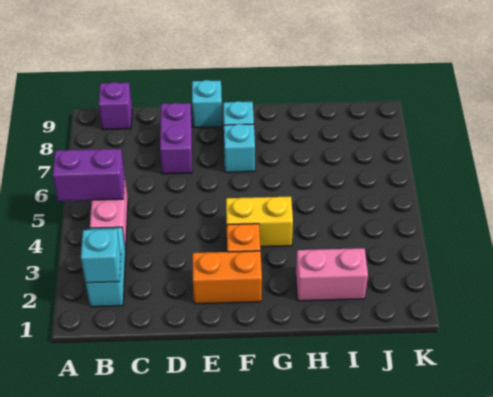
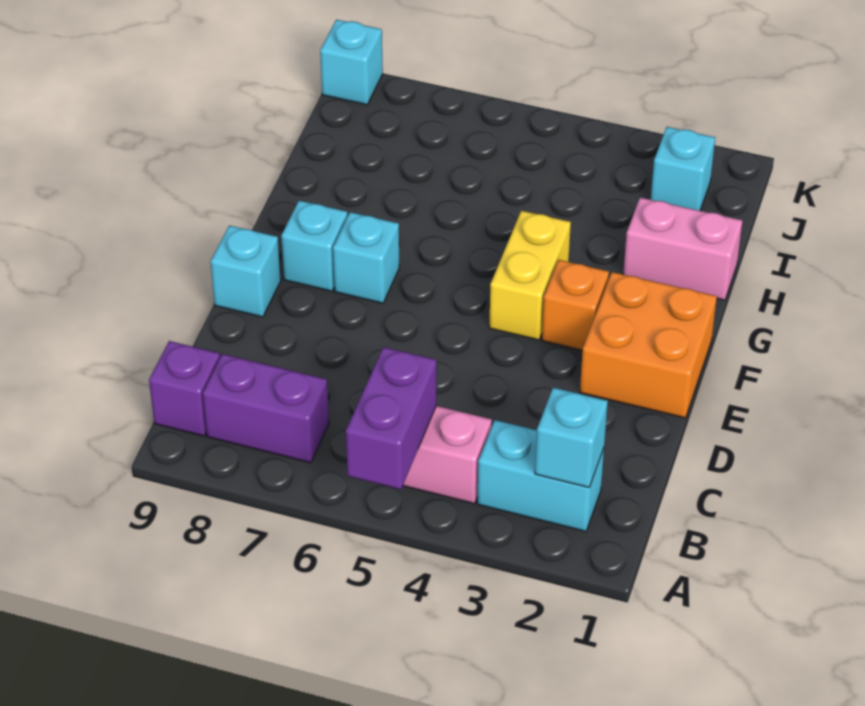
purple brick D7:D8 level 1 -> purple brick B7:B8 level 1
orange brick E2:F2 level 1 -> orange brick E1:F2 level 1
pink brick H2:I2 level 1 -> pink brick H1:H2 level 1
none -> cyan brick J2 level 1
none -> cyan brick K9 level 1

